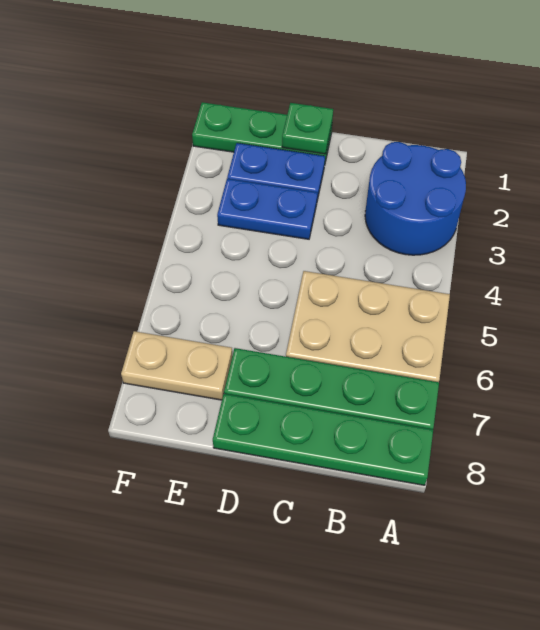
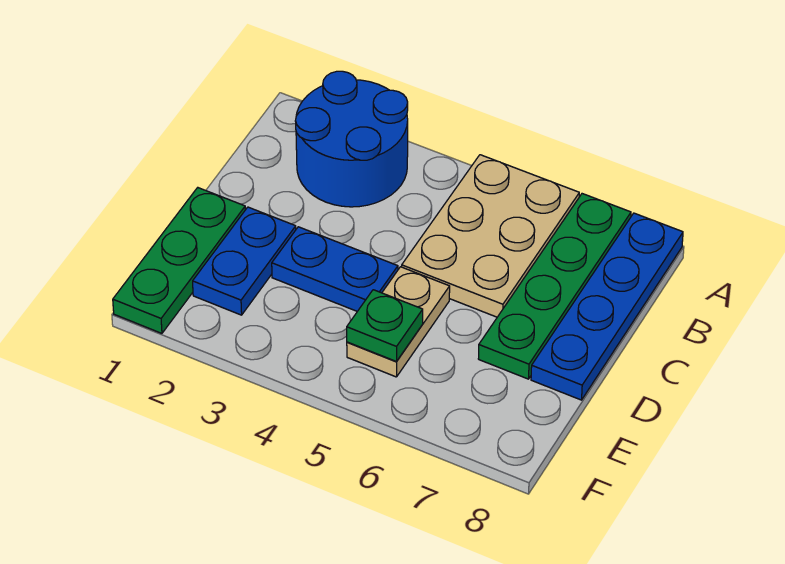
green plate A8:D8 level 1 -> blue plate A8:D8 level 1
green plate D1 level 2 -> green plate E5 level 2
blue plate D3:E3 level 1 -> blue plate D3:D4 level 1
tan plate E7:F7 level 1 -> tan plate D5:E5 level 1

